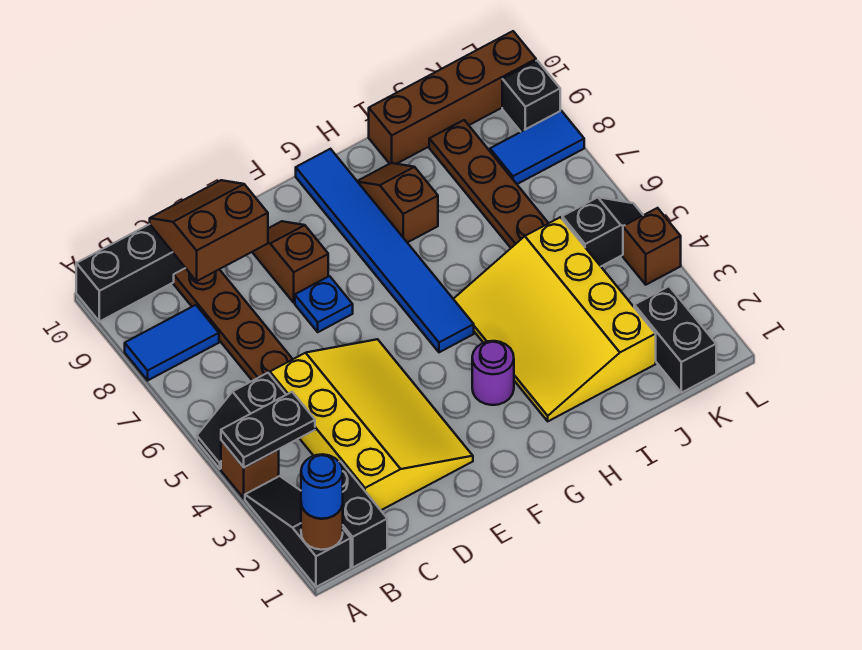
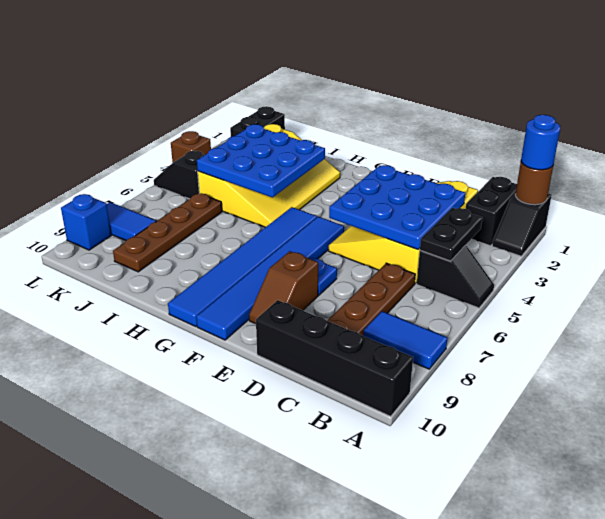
black slope A1:A3 level 1 top 1 -> black slope A1:A2 level 1 top 1
brown brick A4 level 1 -> none
black plate A4:B4 level 2 -> black plate B4:B5 level 2
none -> blue plate C3:E5 level 2
brown slope C9:D10 level 2 top 9 -> none
none -> blue tile F5:F10 level 1
purple round brick G3 level 1 -> none
none -> blue plate H3:J5 level 2
brown slope H8:H9 level 1 top 8 -> none
brown brick I10:L10 level 1 -> none
black brick L9 level 1 -> blue brick L9 level 1

